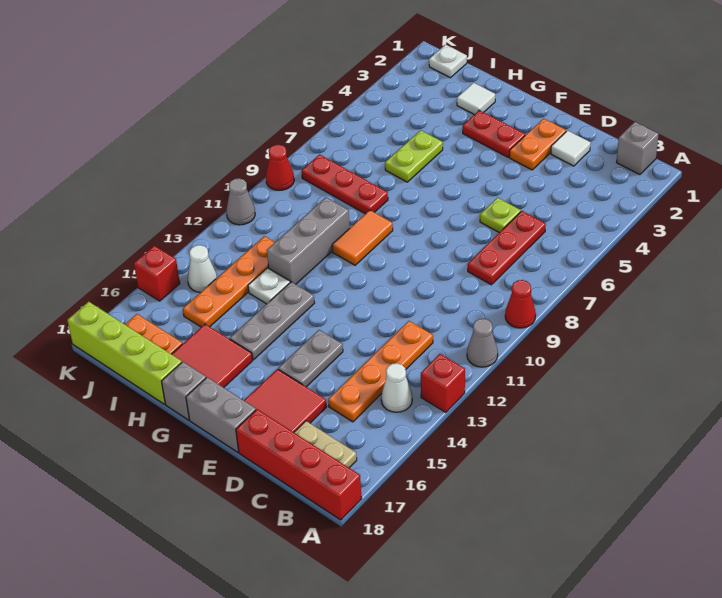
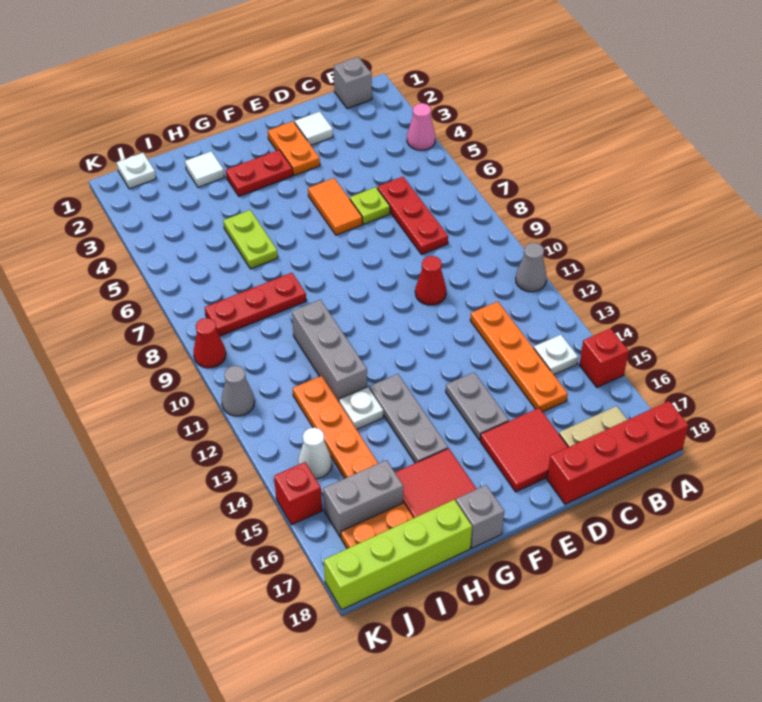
none -> pink cone A4 level 1
red cone A9 level 1 -> red cone D10 level 1
red brick A13 level 1 -> red brick A15 level 1
white cone B14 level 1 -> white plate B14 level 1
grey brick E18:F18 level 1 -> grey brick I16:J16 level 1
orange tile G9:G10 level 1 -> orange tile E5:E6 level 1

